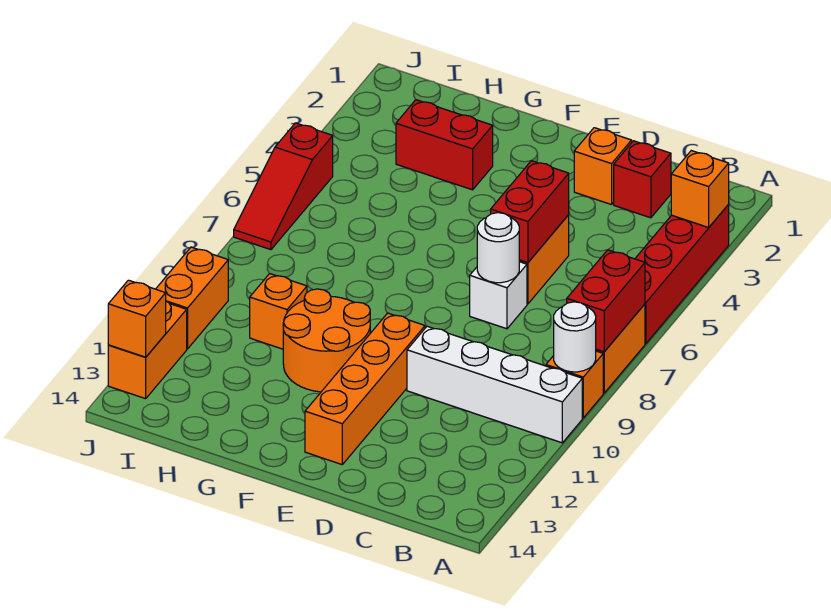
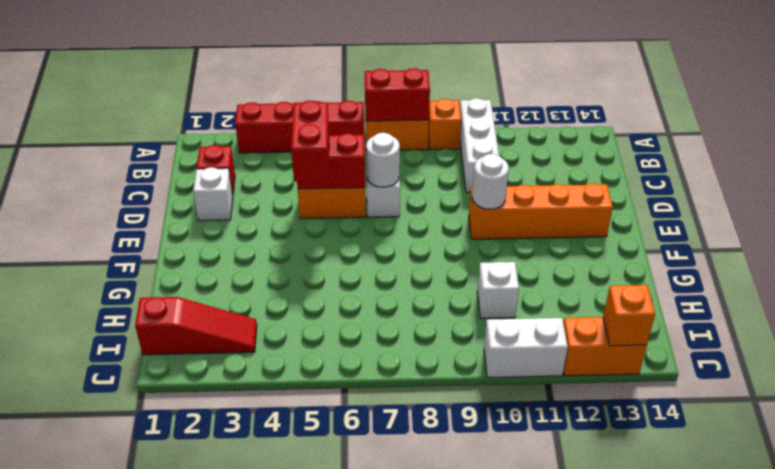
orange brick A3 level 2 -> none
white round brick A9 level 2 -> white round brick E10 level 2
white brick A10:D10 level 1 -> white brick A10:C10 level 1
orange brick D2 level 1 -> white brick D2 level 1
orange round brick F10:G11 level 1 -> none
red brick G3:H3 level 1 -> red brick D5:E5 level 3
orange brick H10 level 1 -> white brick H10 level 1
red slope J5:J7 level 1 top 5 -> red slope I1:I3 level 1 top 1
orange brick J10:J11 level 1 -> white brick J10:J11 level 1

